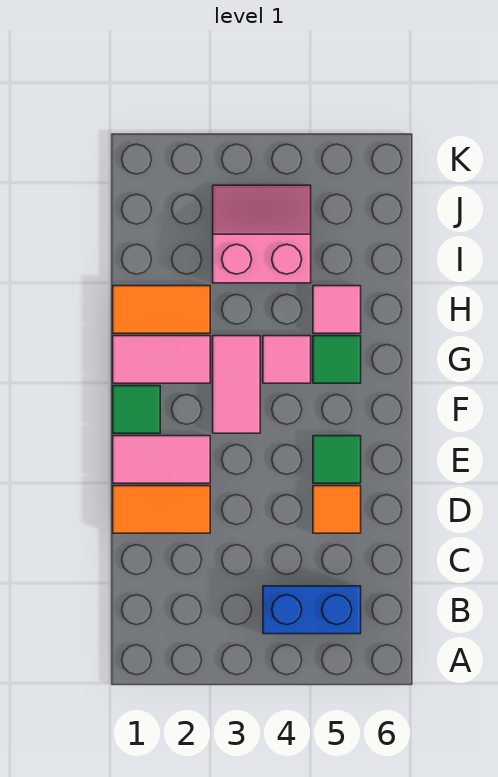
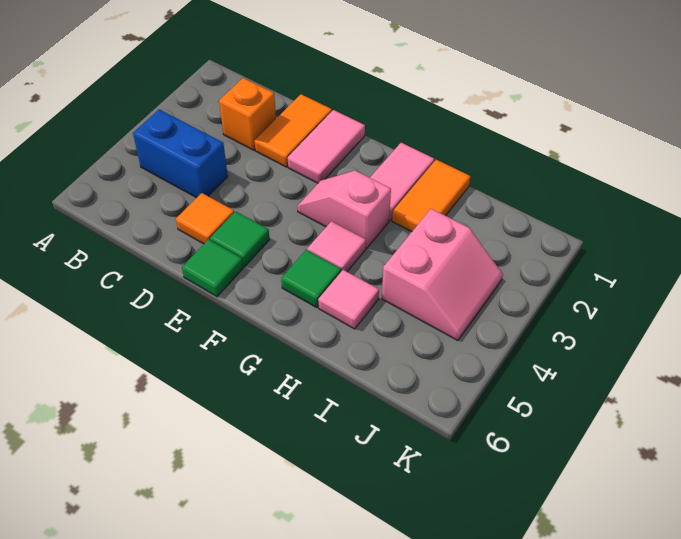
blue brick B4:B5 level 1 -> blue brick B4:C4 level 1
none -> orange brick C2 level 1
green tile F1 level 1 -> green tile E6 level 1
pink tile F3:G3 level 1 -> pink slope F3:G3 level 1 top G

